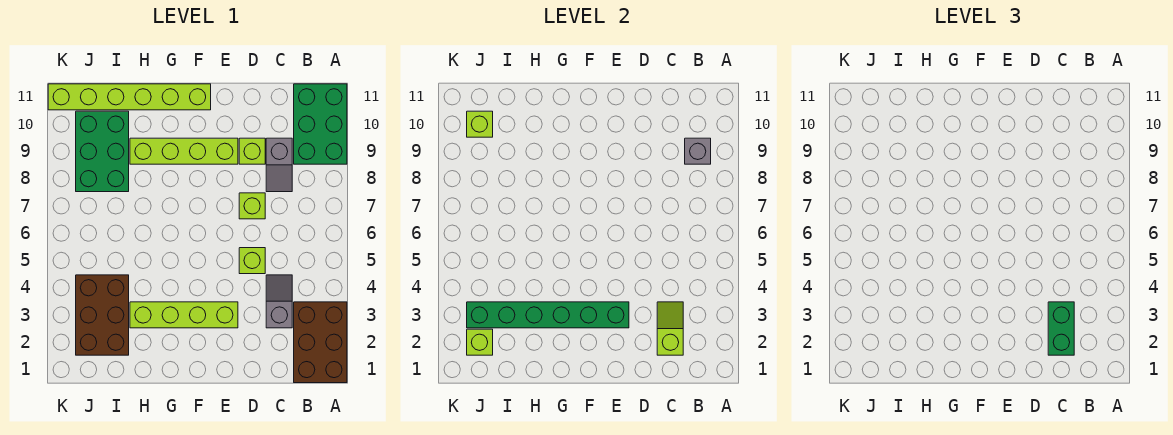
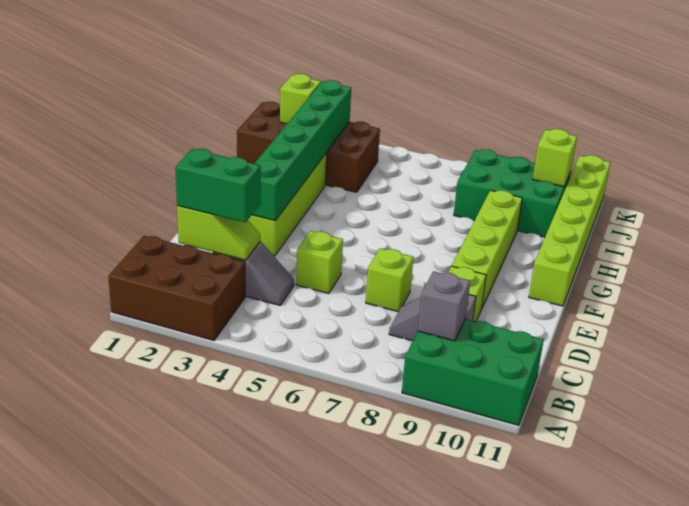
brown brick I2:J4 level 1 -> brown brick I1:J4 level 1

